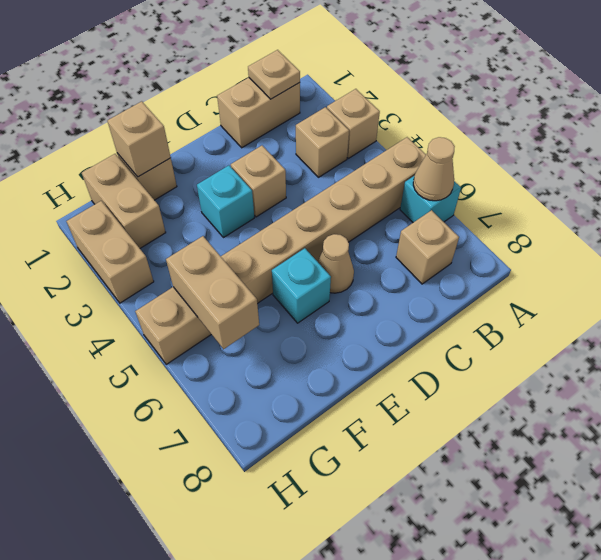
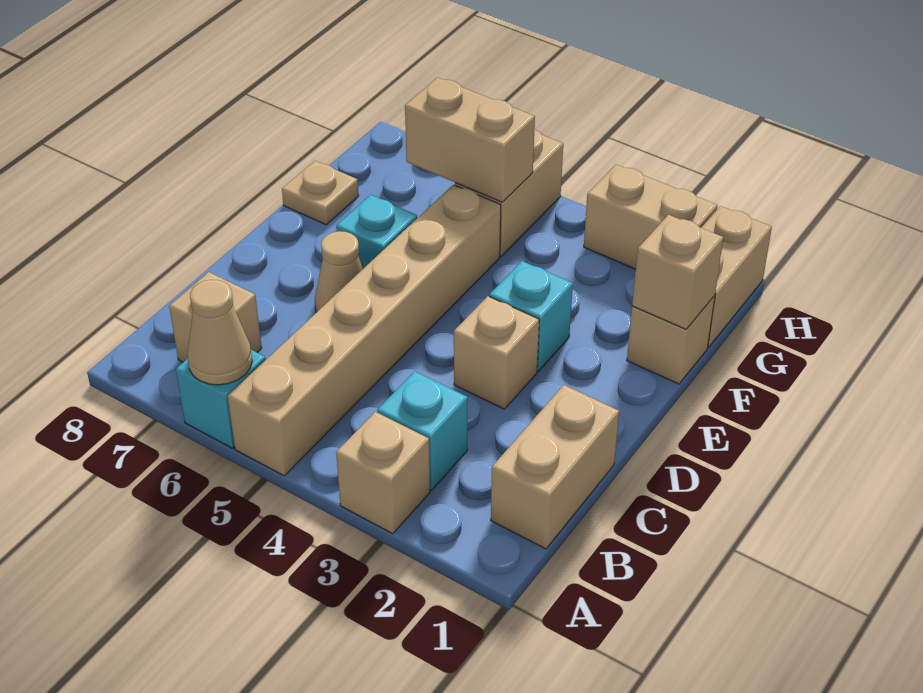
tan plate B1 level 2 -> tan plate F8 level 1
tan brick B3 level 1 -> cyan brick B3 level 1
tan brick G1:G2 level 1 -> tan brick G1:H1 level 1

